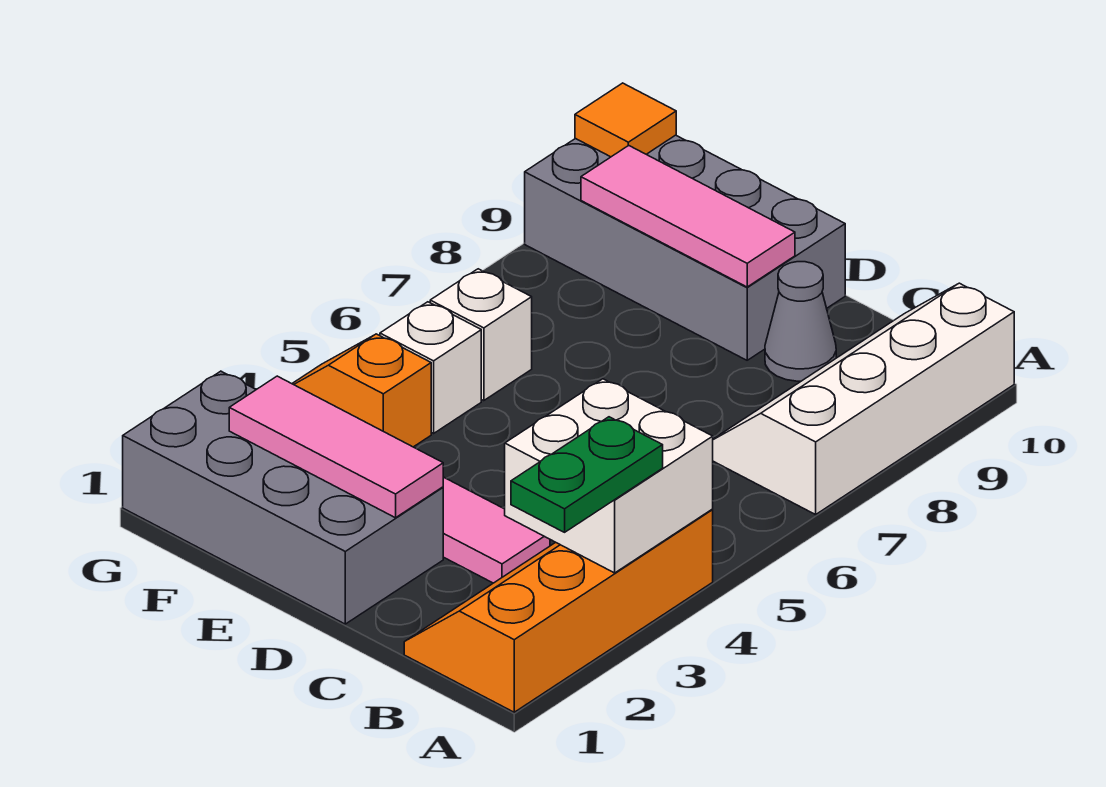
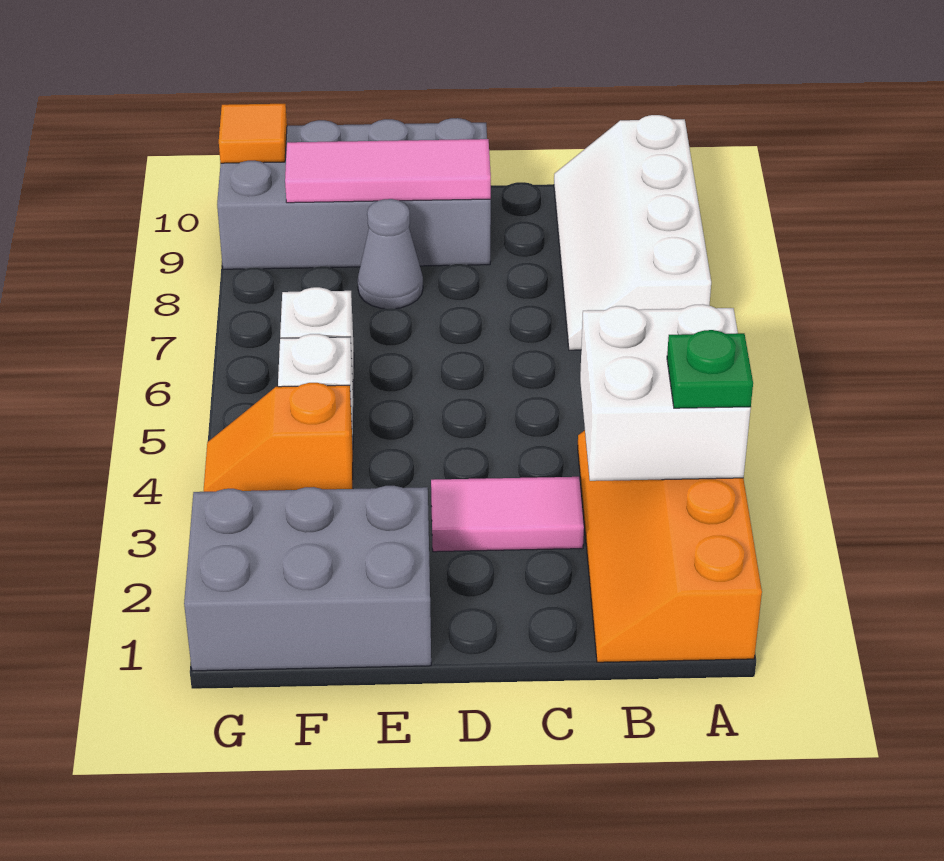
green plate A2:A3 level 3 -> green plate A3 level 3
grey cone C9 level 1 -> grey cone E8 level 1
grey brick D1:G2 level 1 -> grey brick E1:G2 level 1
pink tile D2:F2 level 2 -> none

